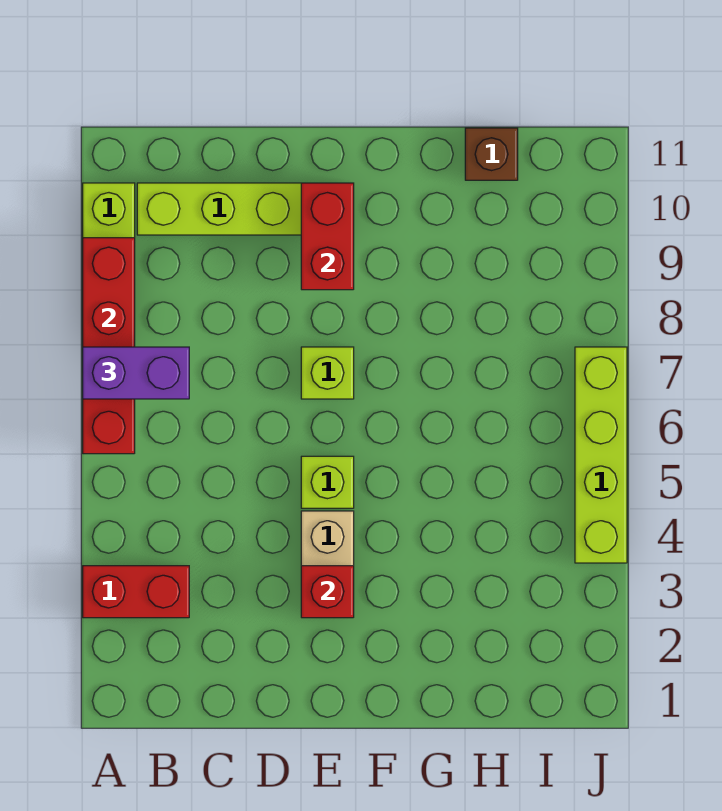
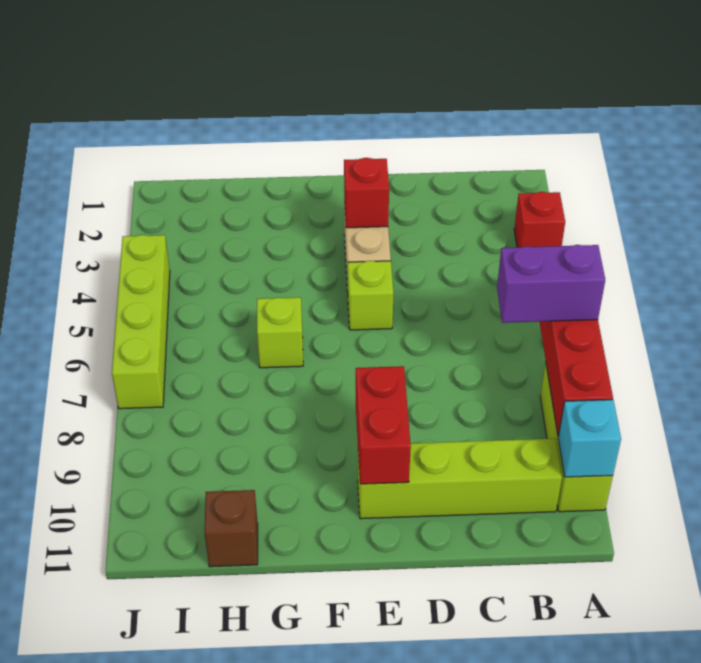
red brick A3:B3 level 1 -> red brick A3 level 1
none -> cyan brick A10 level 2
lime brick E7 level 1 -> lime brick G6 level 1

